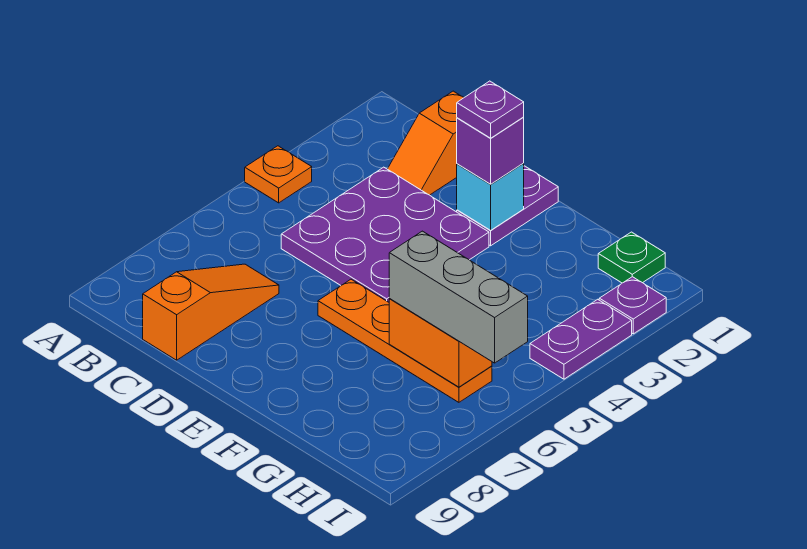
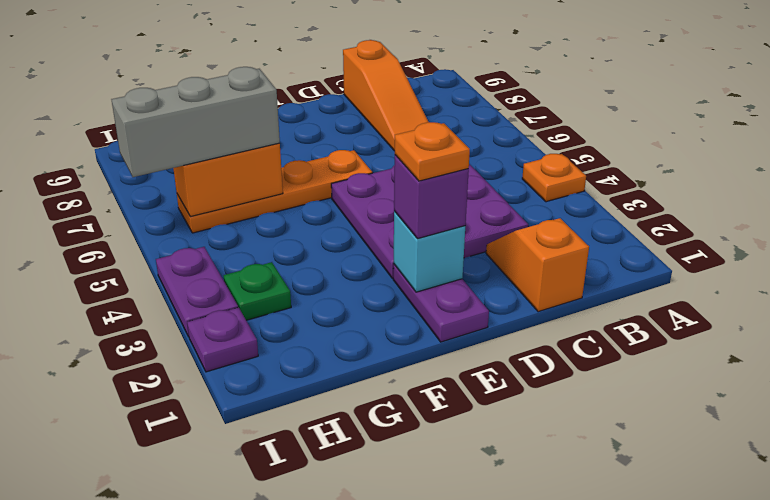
purple plate E2 level 4 -> orange plate E2 level 4
green plate H1 level 1 -> green plate H3 level 1

